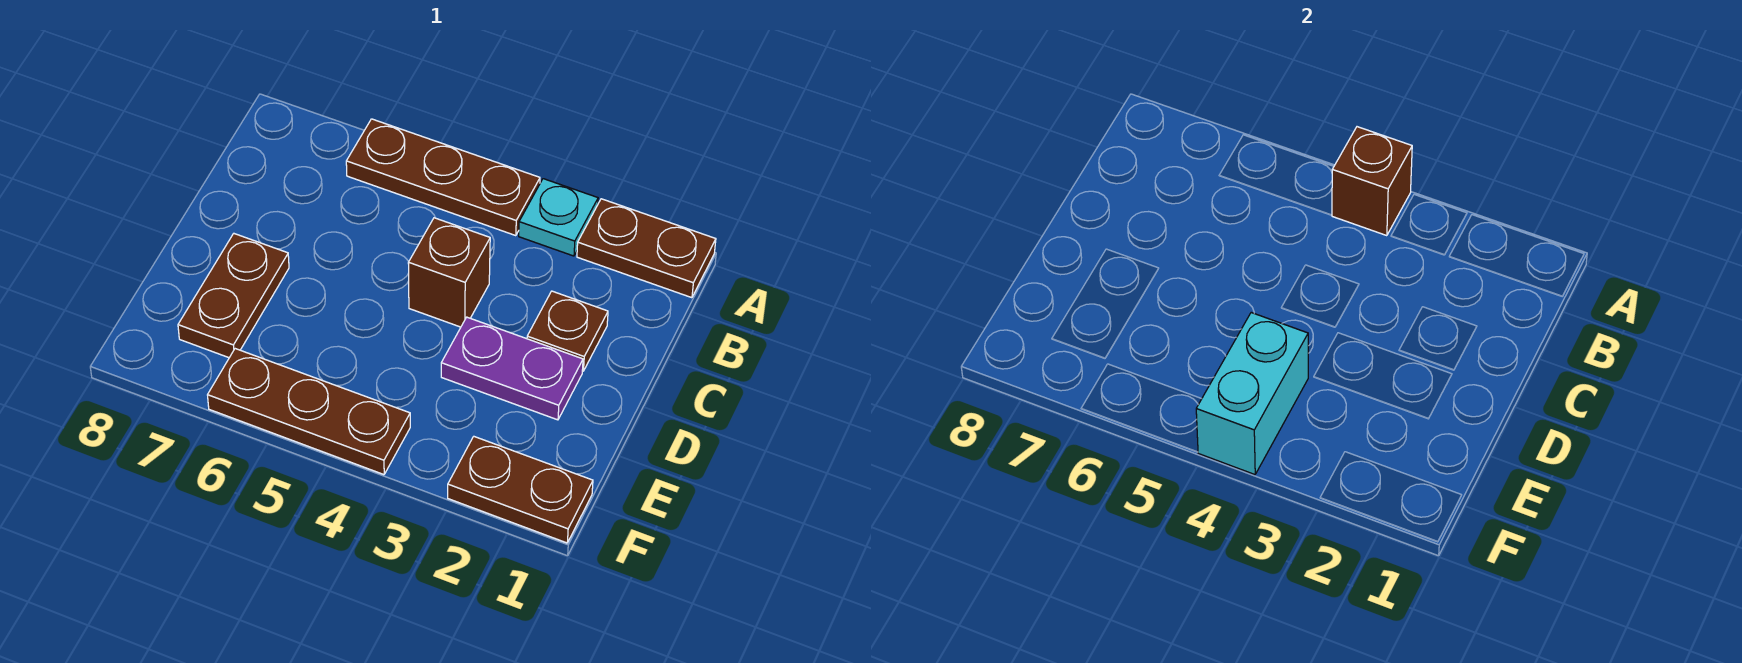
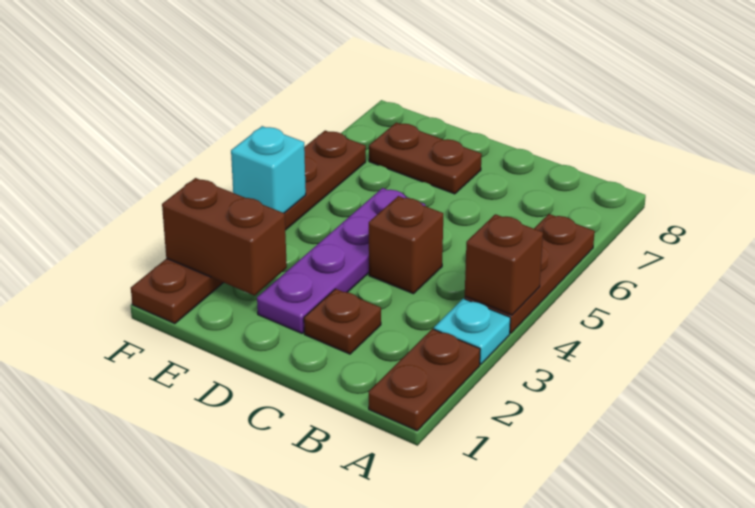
purple plate D2:D3 level 1 -> purple plate D2:D5 level 1
none -> brown brick E2:F2 level 2
cyan brick E4:F4 level 2 -> cyan brick F4 level 2

